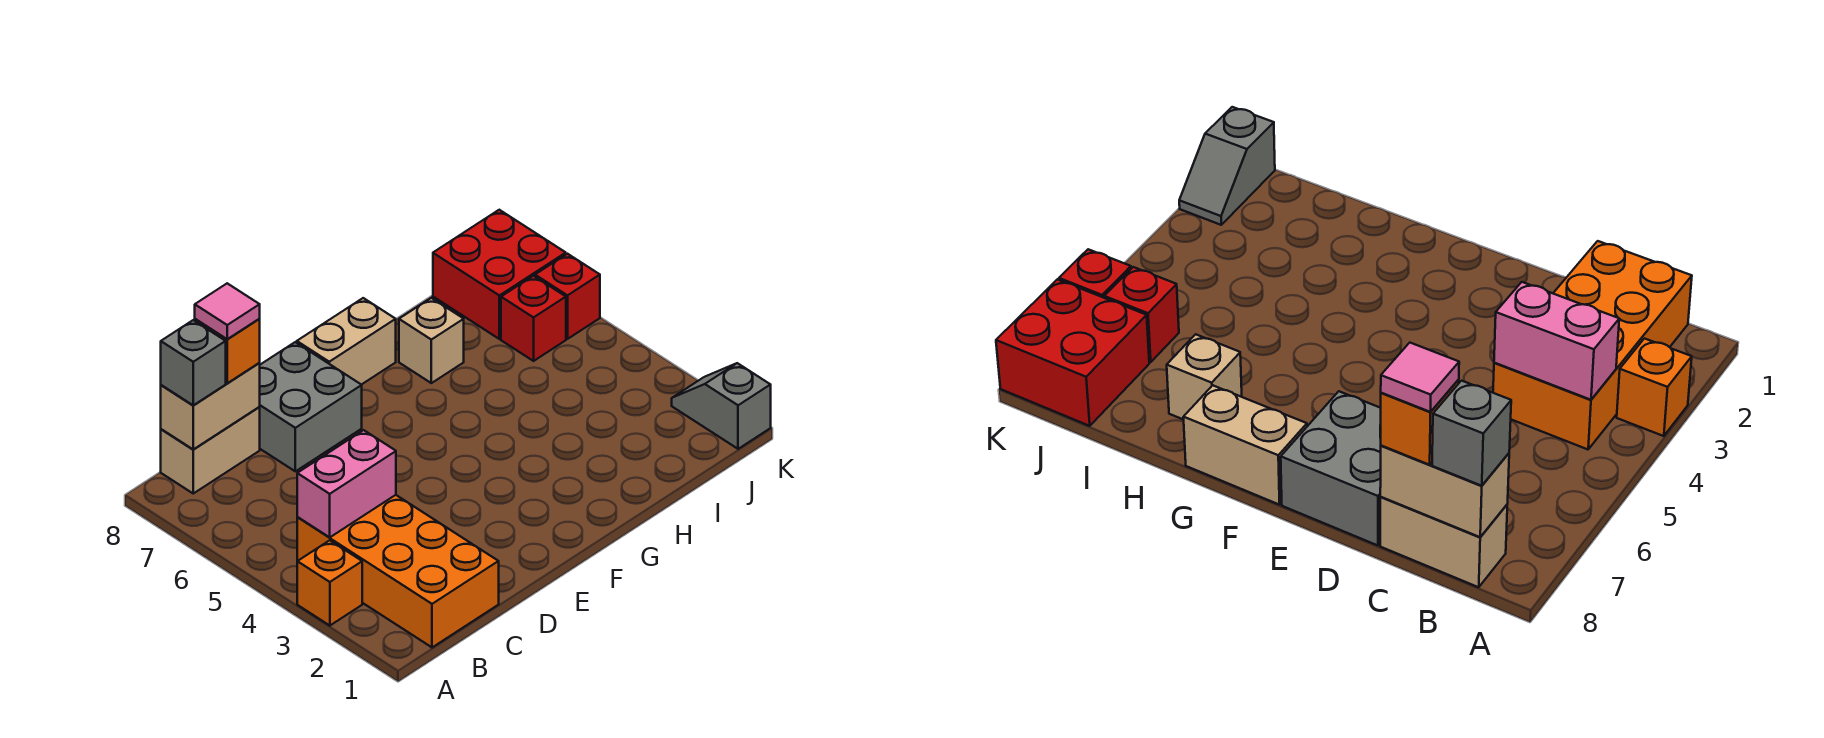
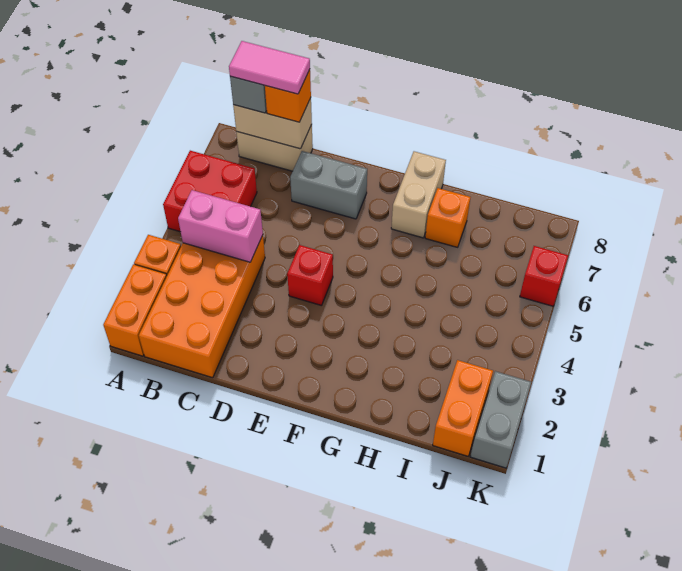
none -> orange brick A1:A2 level 1
pink tile C8 level 4 -> pink tile B8:C8 level 4
grey brick D7:E8 level 1 -> grey brick D7:E7 level 1
tan brick F8:G8 level 1 -> tan brick G7:G8 level 1
tan brick H7 level 1 -> orange brick H7 level 1
none -> orange brick J1:J2 level 1
red brick J6 level 1 -> red brick E4 level 1
red brick J7:K8 level 1 -> red brick A5:B6 level 1
grey slope K1:K2 level 1 top 1 -> grey brick K1:K2 level 1

